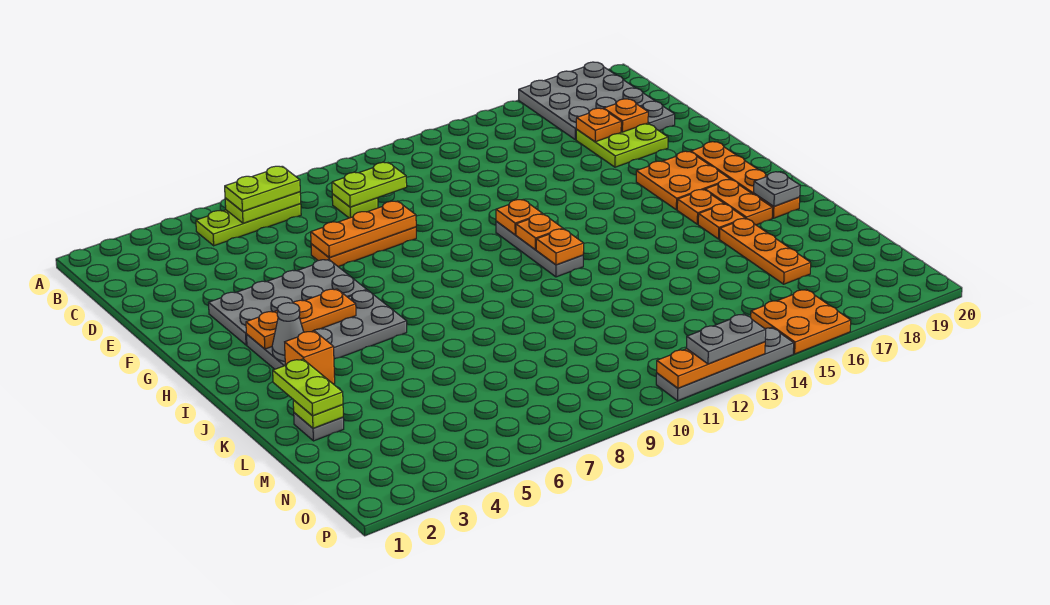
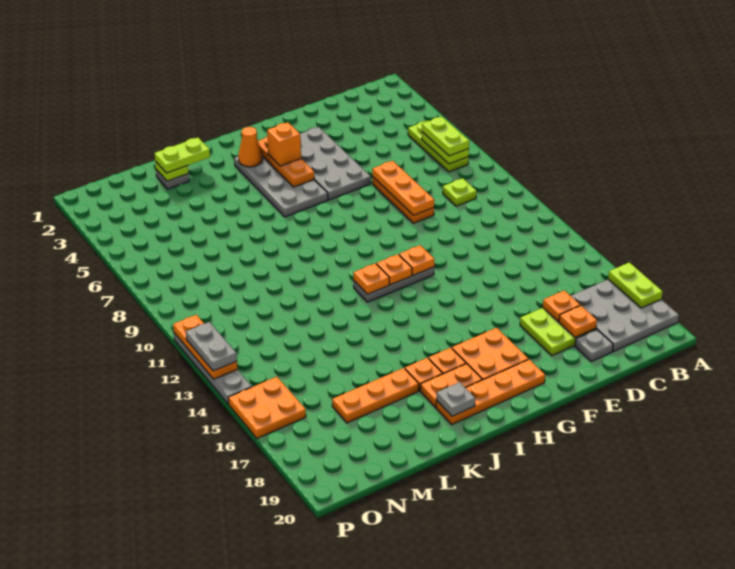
lime plate C9:C10 level 2 -> lime plate A17:A18 level 2
grey cone I3 level 2 -> orange cone I3 level 2
orange brick J3 level 1 -> orange brick H4 level 3

